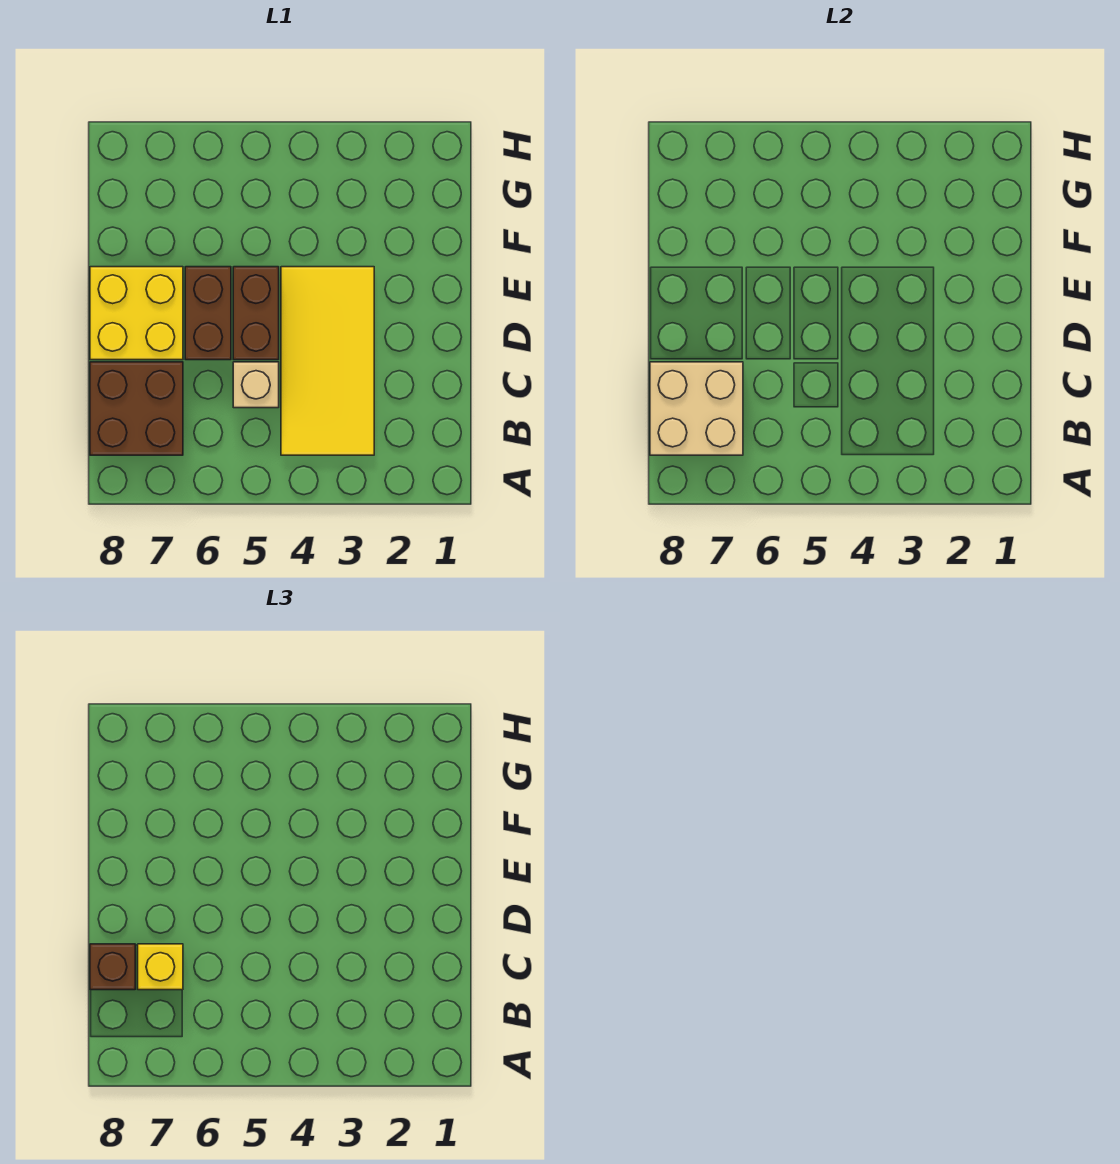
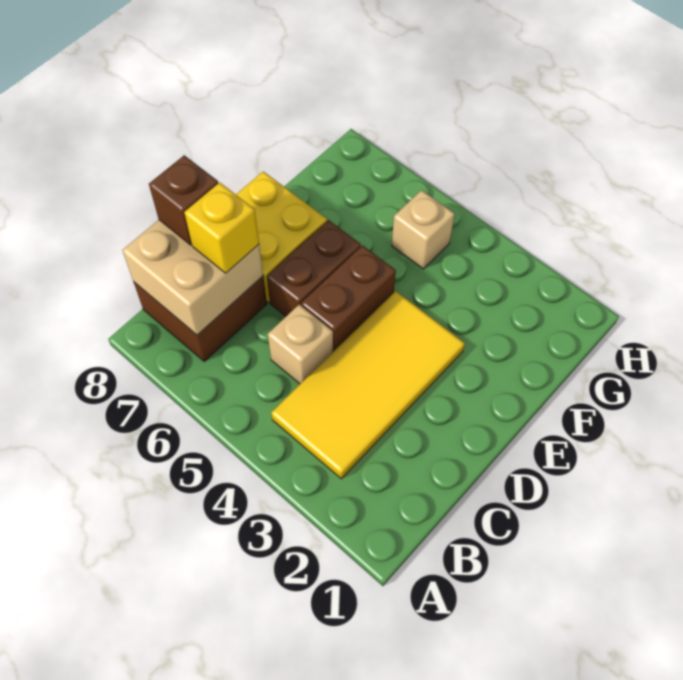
none -> tan brick G5 level 1

